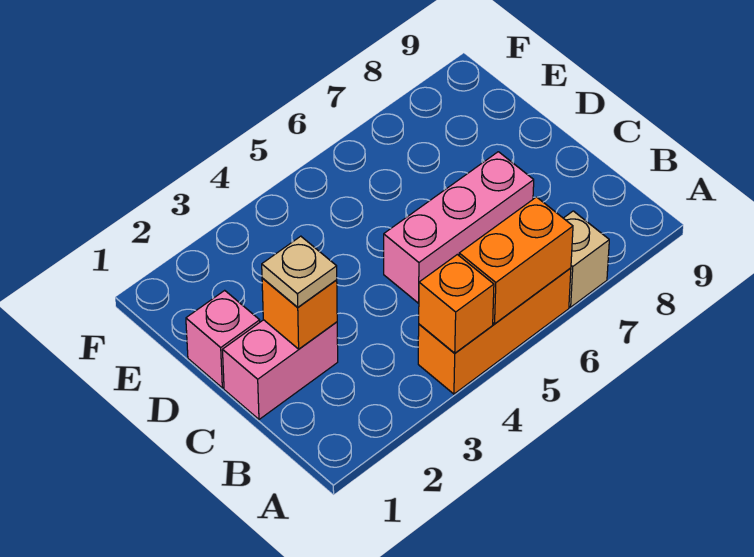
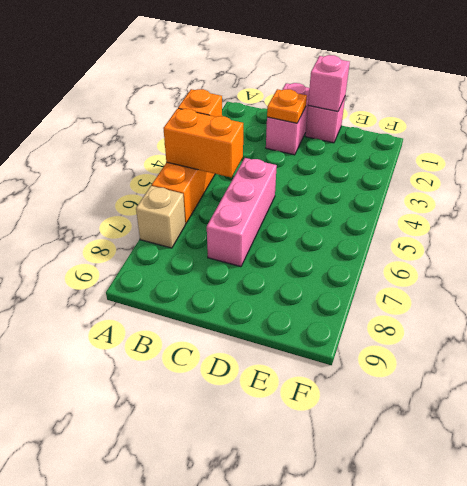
orange brick A5:A6 level 2 -> orange brick A5:B5 level 2
orange brick C2 level 2 -> orange plate C2 level 2
tan plate C2 level 3 -> none
none -> pink brick D1 level 2

